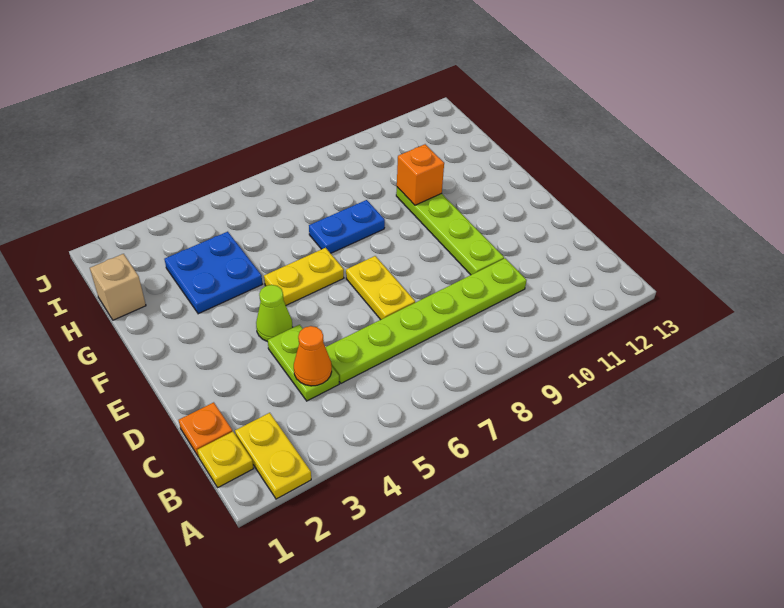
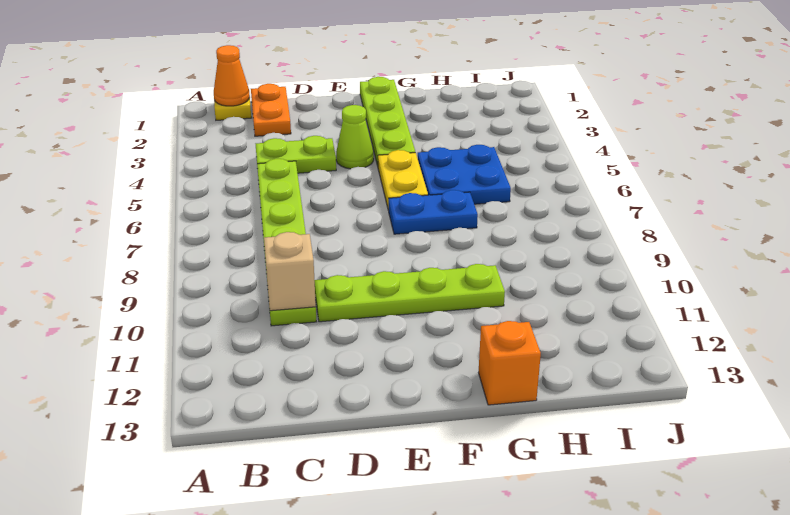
yellow plate A2:B2 level 1 -> none
orange plate C1 level 1 -> orange plate C1:C2 level 1
orange cone C4 level 2 -> orange cone B1 level 2
yellow plate D7:E7 level 1 -> none
none -> lime plate F1:F4 level 1
blue plate G3:H4 level 1 -> blue plate G5:H6 level 1
blue plate G7:G8 level 1 -> blue plate F7:G7 level 1
orange brick G10 level 2 -> orange brick G13 level 1
tan brick H1 level 1 -> tan brick C10 level 2

